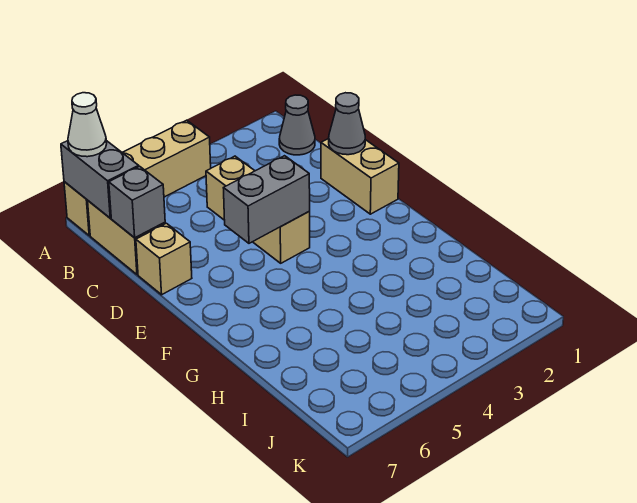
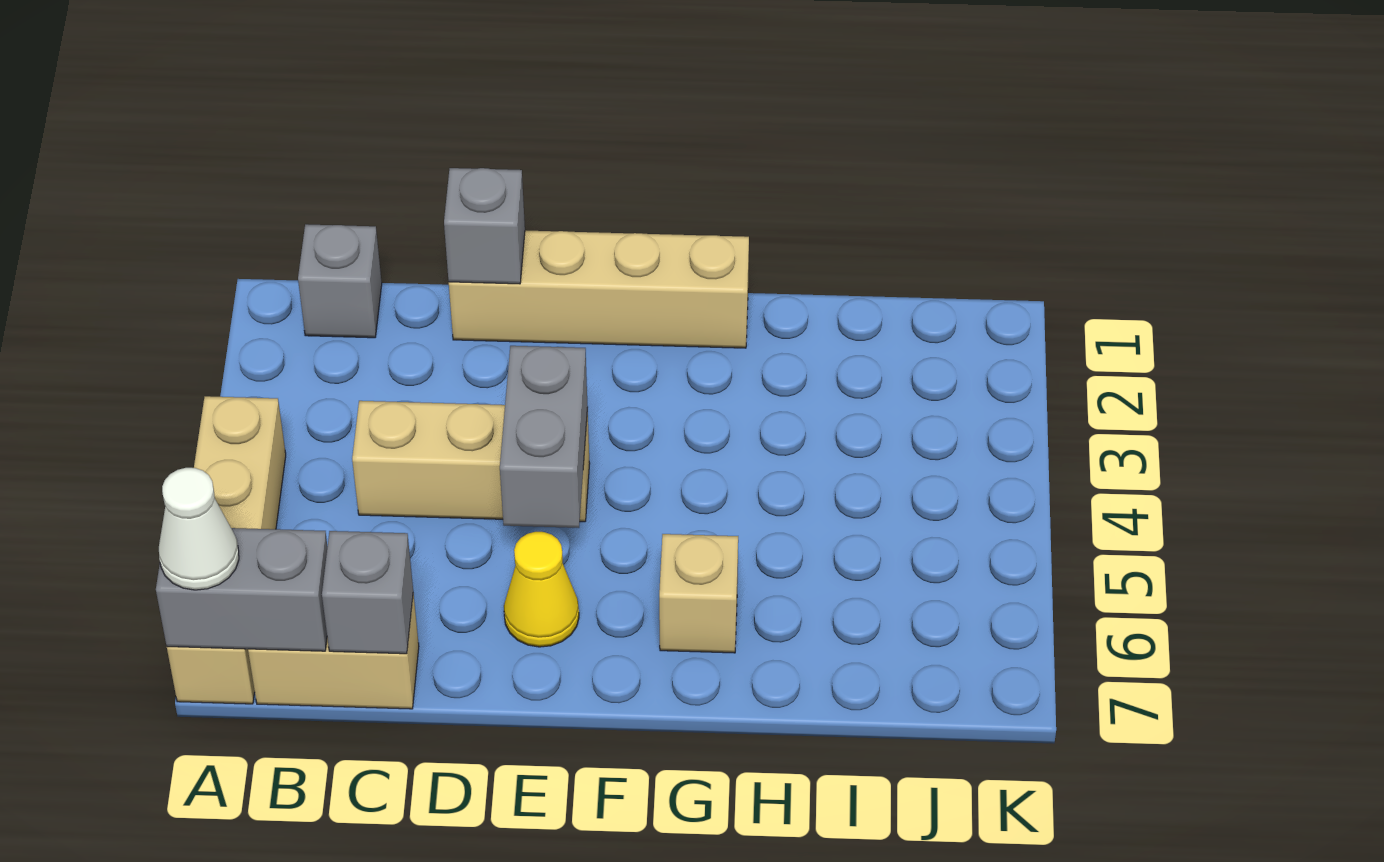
grey cone B1 level 1 -> grey brick B1 level 1
tan brick D1:E1 level 1 -> tan brick D1:G1 level 1
grey cone D1 level 2 -> grey brick D1 level 2
tan brick D7 level 1 -> tan brick G6 level 1
none -> yellow cone E6 level 1

